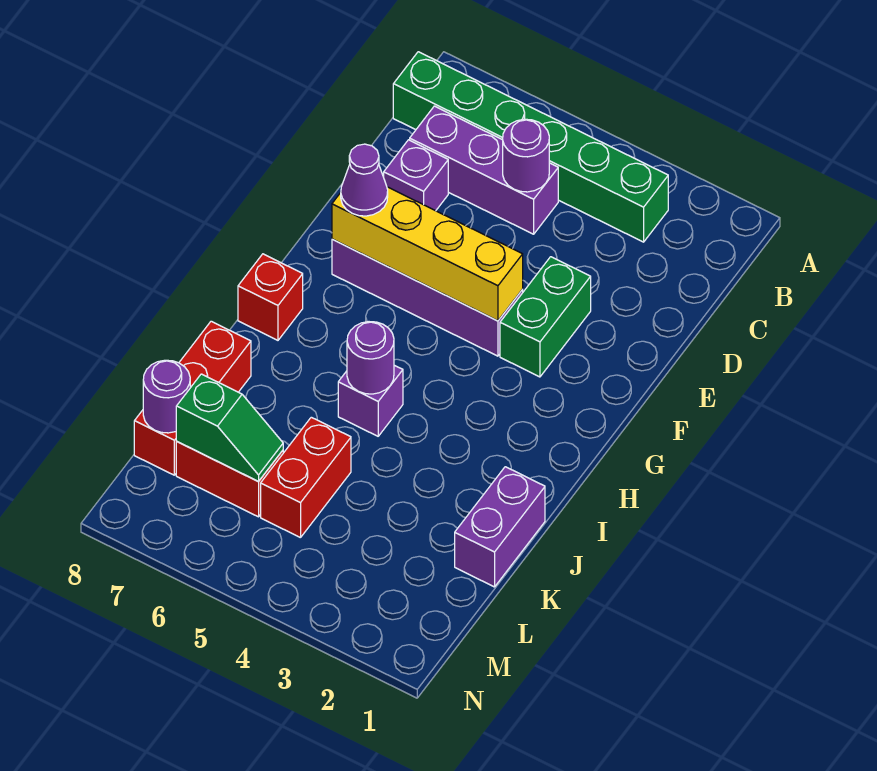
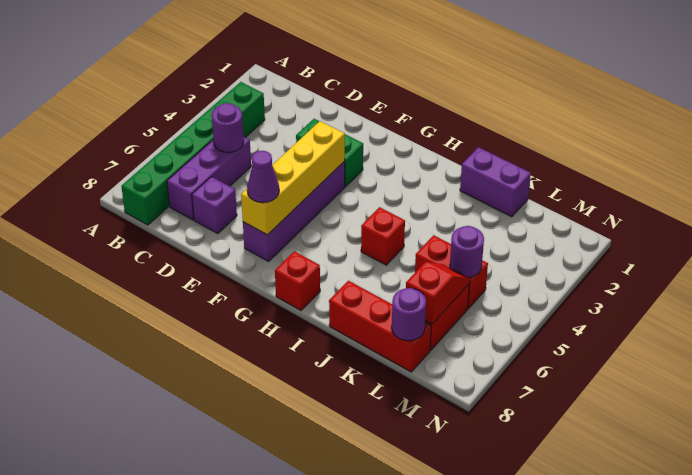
purple brick I5 level 1 -> red brick I5 level 1
purple round brick I5 level 2 -> purple round brick L5 level 2
green slope L6:L7 level 2 top 7 -> red slope L6:L7 level 2 top 7

